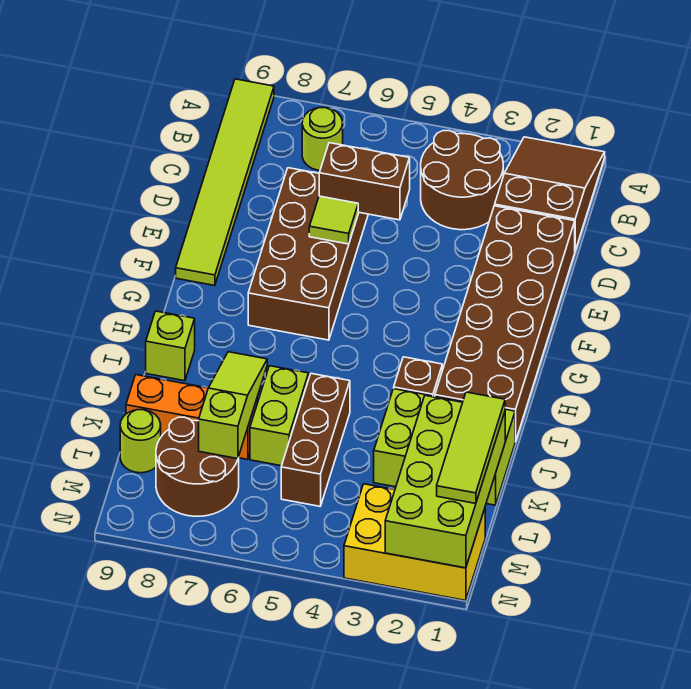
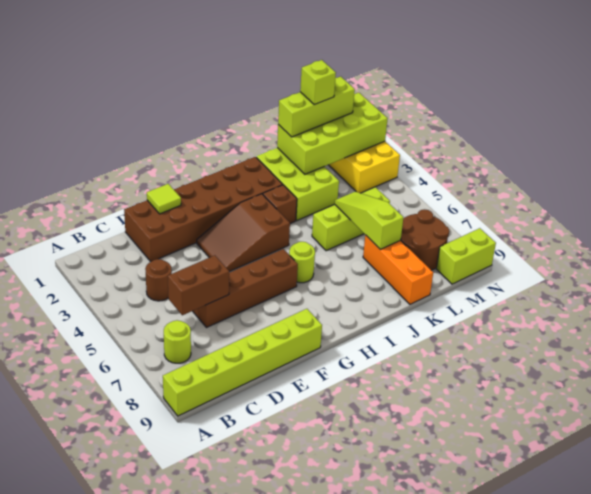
brown slope A1:C2 level 1 top C -> brown slope F3:H4 level 1 top H
lime tile A9:F9 level 1 -> lime brick A9:F9 level 1
brown round brick B3:C4 level 1 -> brown round brick C4 level 1
brown brick D5:D6 level 2 -> brown brick C6:D6 level 2
brown brick D6:G7 level 1 -> brown brick D6:G6 level 1
lime tile E6 level 2 -> lime tile E1 level 2
lime brick I9 level 1 -> lime brick L1 level 4
brown brick J5:L5 level 1 -> lime brick J5:L5 level 1
lime brick J6:K6 level 1 -> lime brick M9:N9 level 1
lime slope J7:L7 level 2 top L -> lime slope K5:K7 level 2 top 7
lime tile K1:M1 level 3 -> lime brick K1:M1 level 3
lime round brick L9 level 1 -> lime round brick H6 level 1

